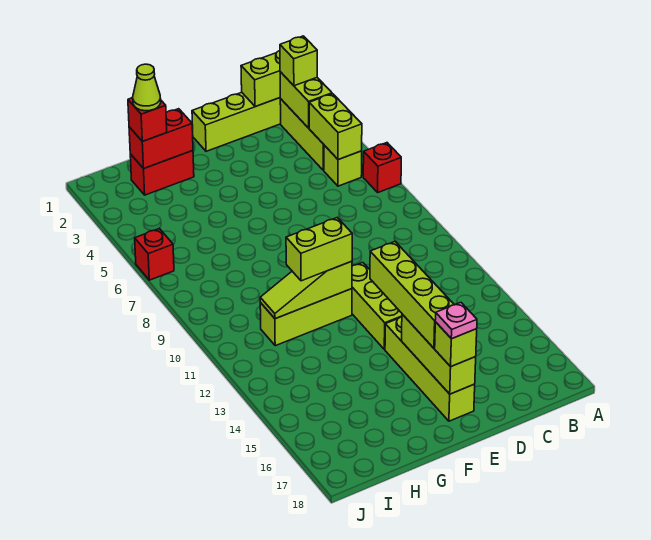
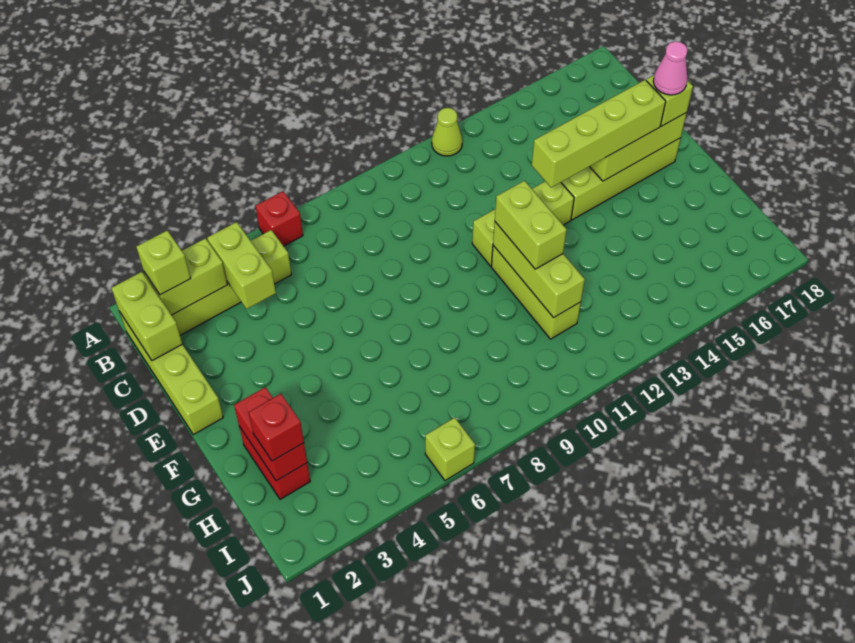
lime brick B4:B5 level 2 -> lime brick B4:C4 level 2
pink plate E17 level 4 -> pink cone E17 level 4
lime slope F11:H11 level 2 top F -> lime brick F11:H11 level 2
lime cone H2 level 4 -> lime cone A12 level 1
red brick J6 level 1 -> lime brick J6 level 1

